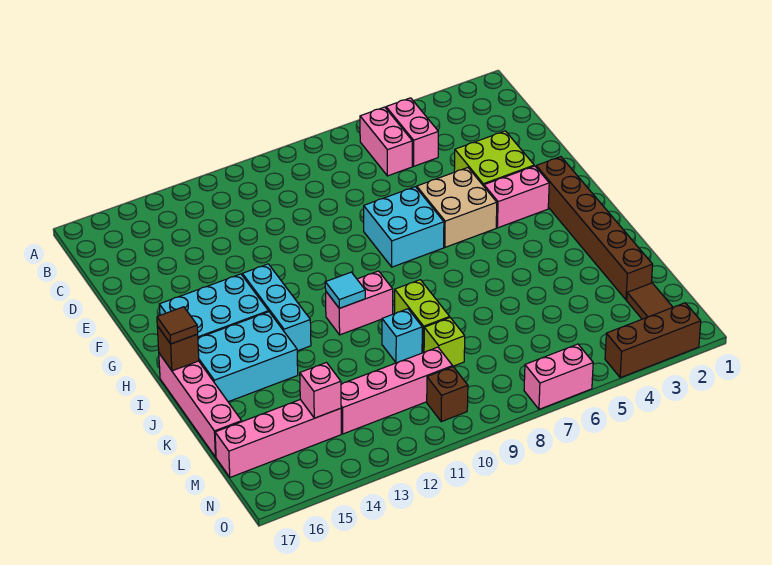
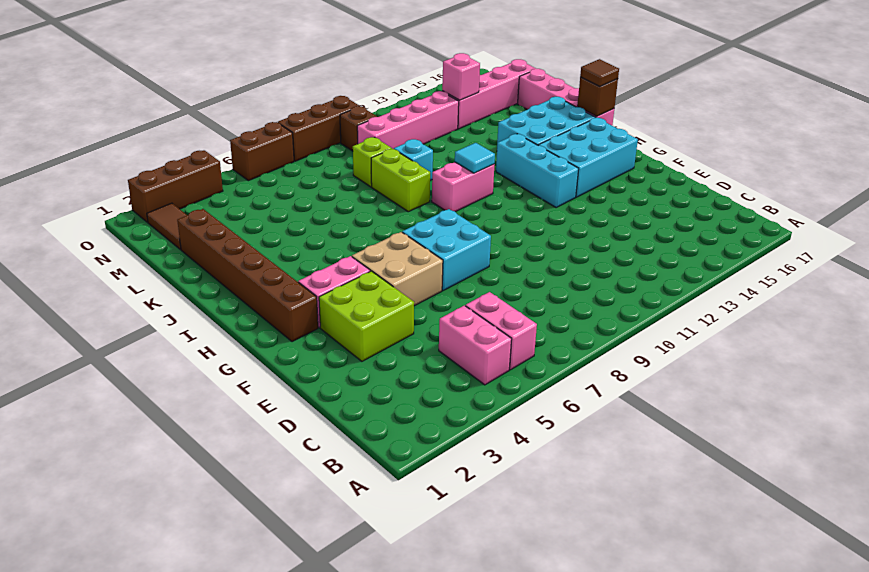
pink brick O6:O7 level 1 -> brown brick O6:O7 level 1
none -> brown brick O8:O10 level 1

